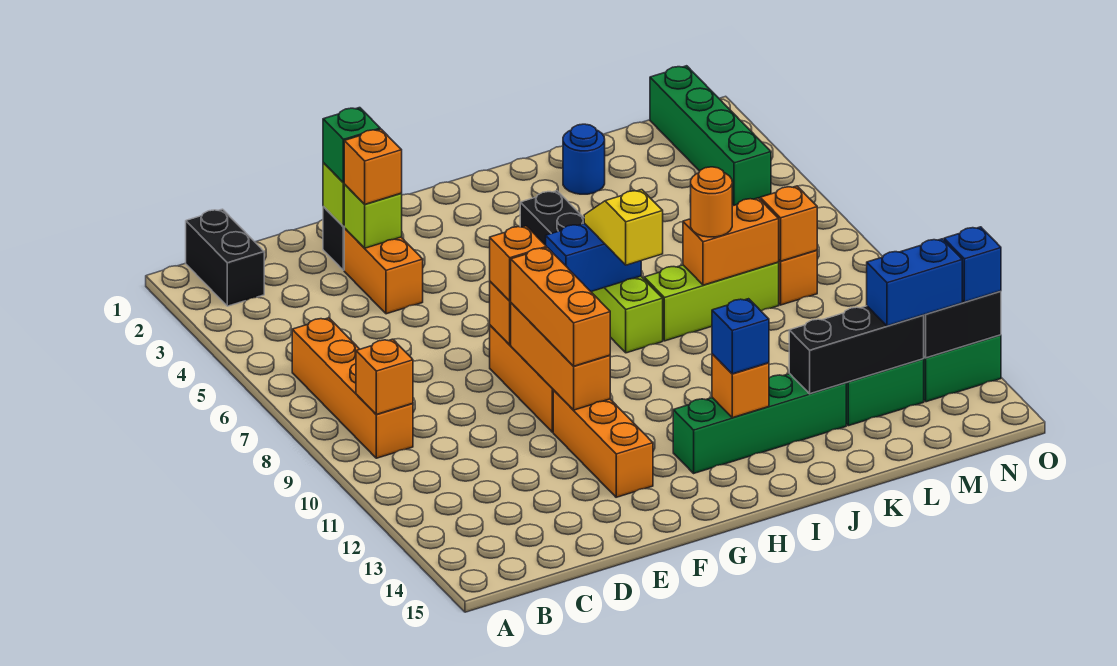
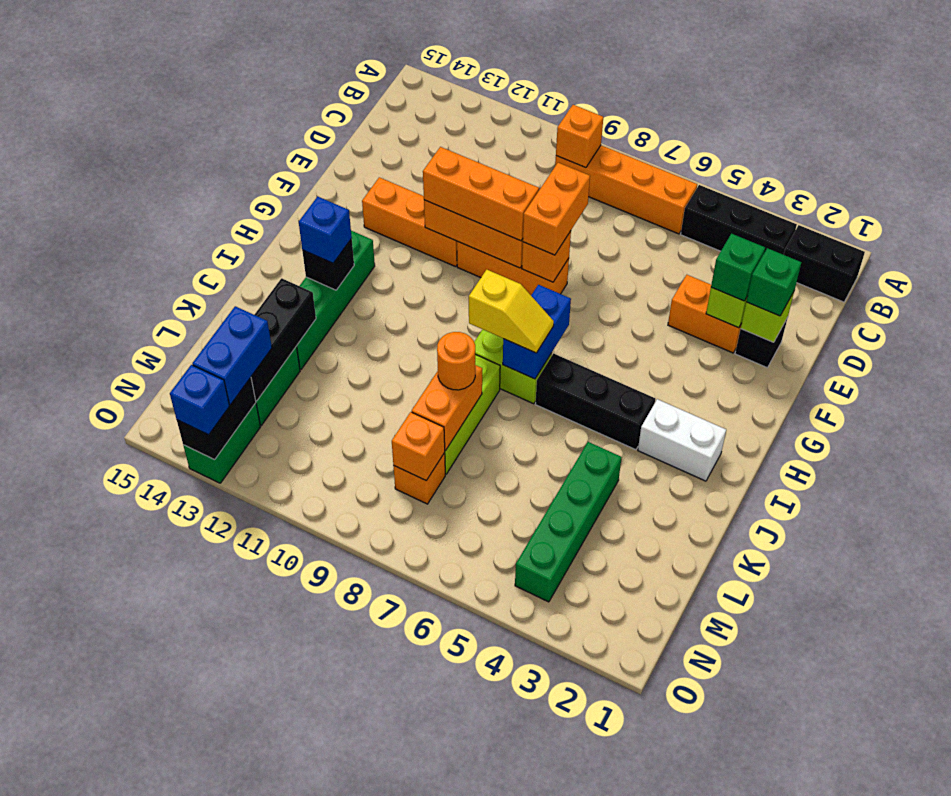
none -> black brick B3:B5 level 1
orange brick E3 level 3 -> green brick E3 level 3
orange brick F8 level 3 -> orange brick E8:F8 level 3
none -> white brick I2:I3 level 1
orange brick I13 level 2 -> black brick I13 level 2
blue round brick K2 level 1 -> none
green brick N1:N4 level 1 -> green brick K4:N4 level 1

